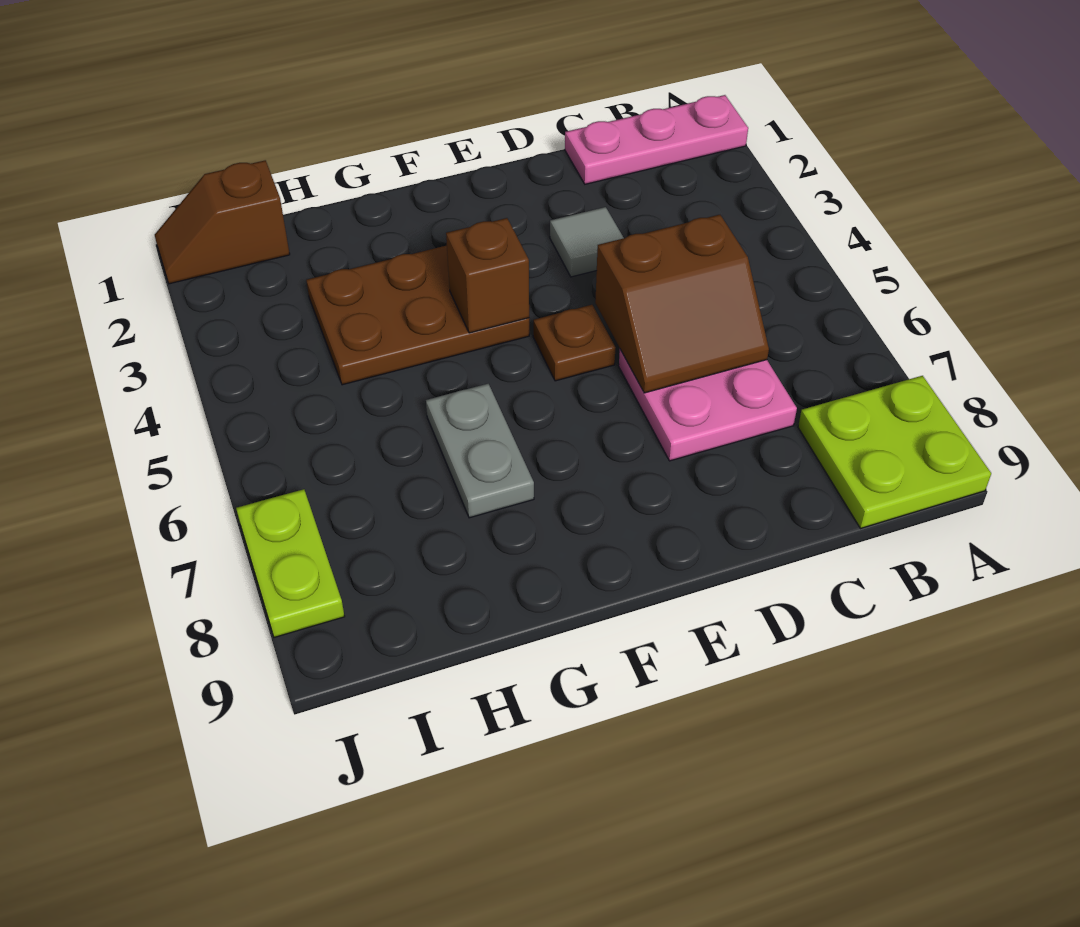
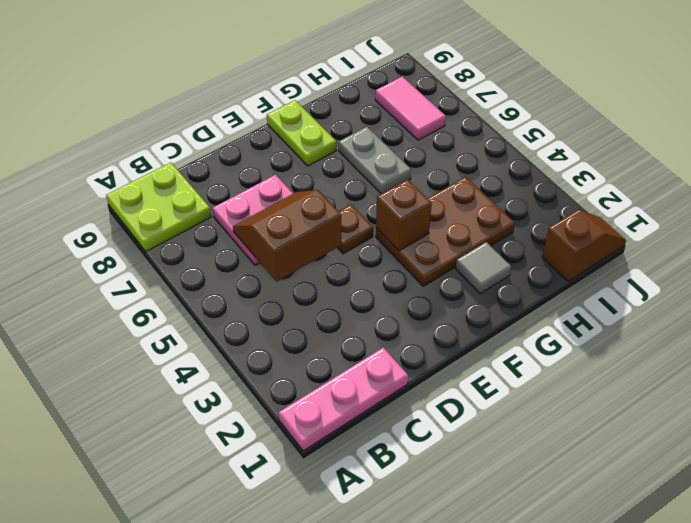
grey tile D3 level 1 -> grey tile G2 level 1
none -> pink tile I7:I8 level 1
lime plate J7:J8 level 1 -> lime plate F8:F9 level 1

